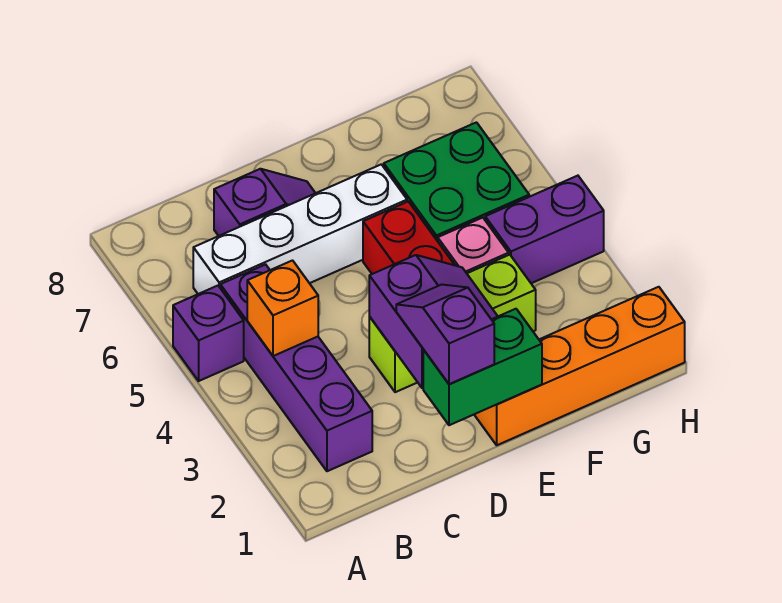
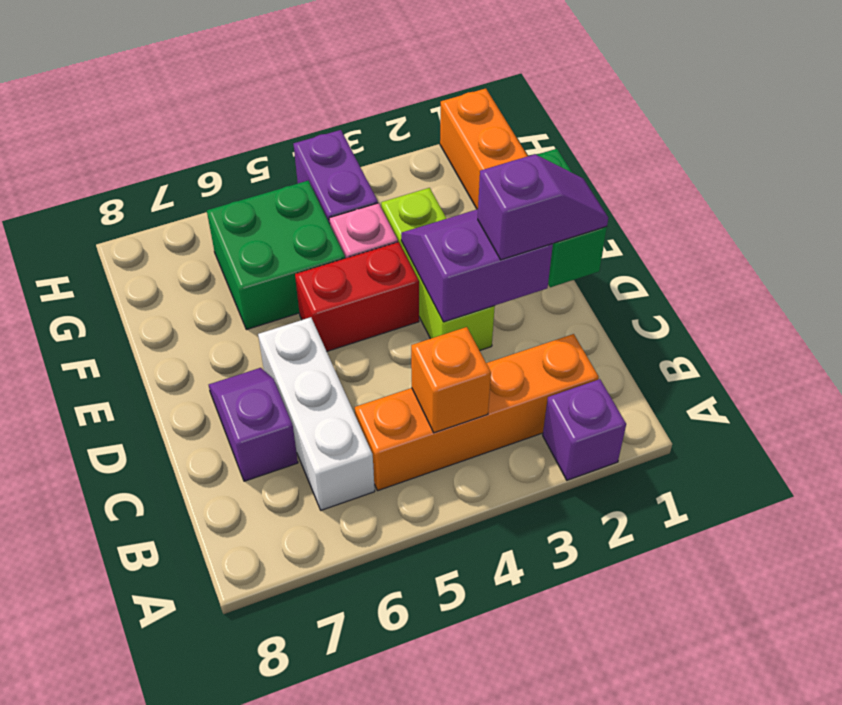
purple brick A5 level 1 -> purple brick A2 level 1
purple brick B2:B5 level 1 -> orange brick B2:B5 level 1
white brick B6:E6 level 1 -> white brick B6:D6 level 1
purple slope D1:D2 level 3 top 1 -> purple slope D1:D2 level 3 top 2

